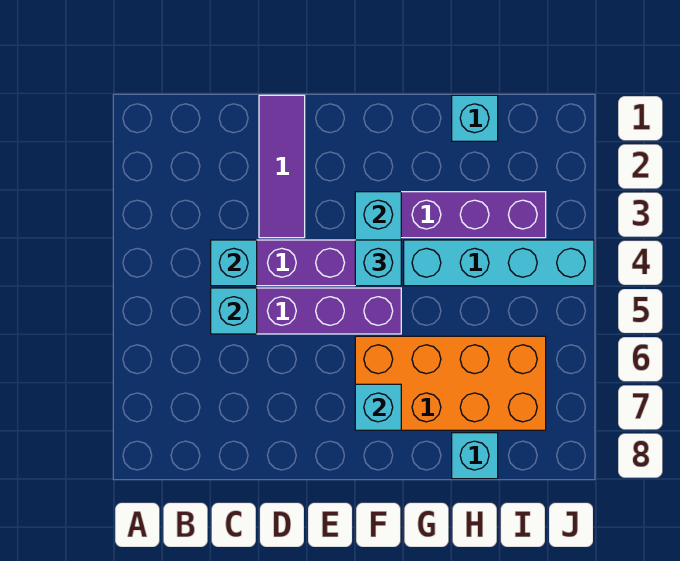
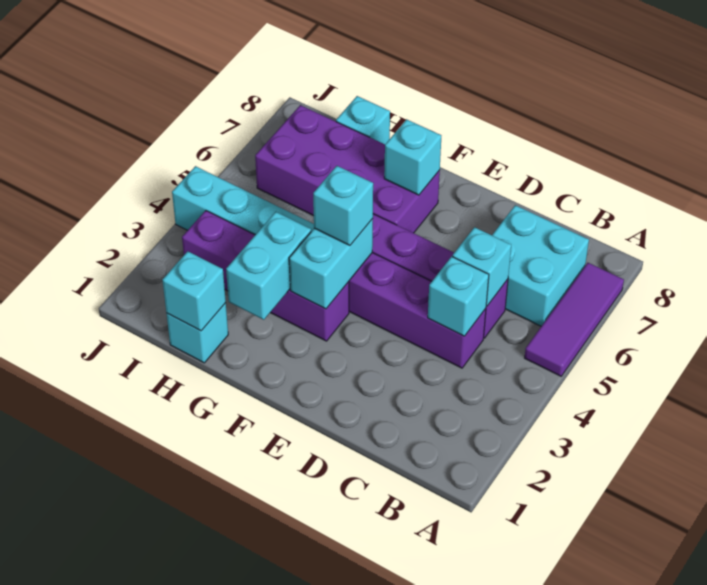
none -> cyan brick B6:C7 level 1
purple tile D1:D3 level 1 -> purple tile A5:A7 level 1
orange brick F6:I7 level 1 -> purple brick F6:I7 level 1
none -> cyan brick G2:G3 level 2
none -> cyan brick H1 level 2

